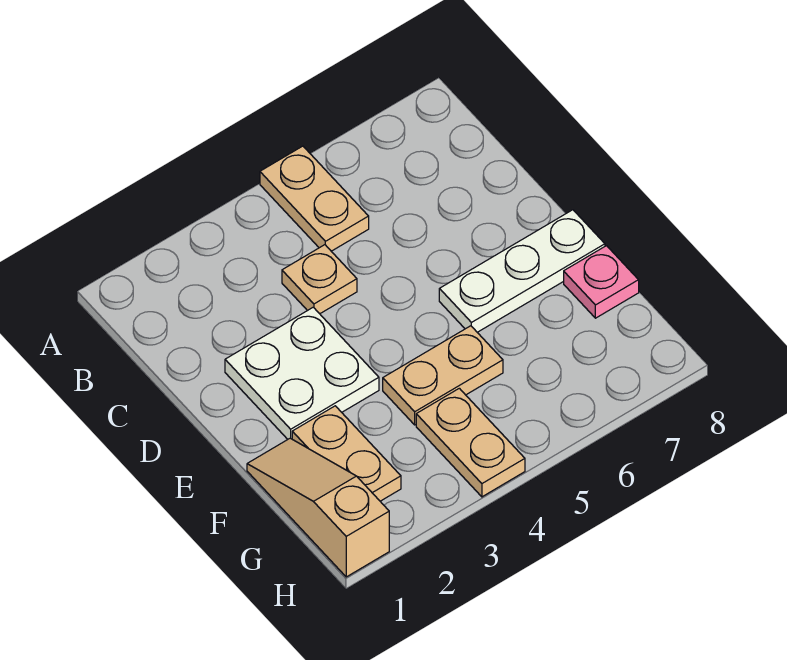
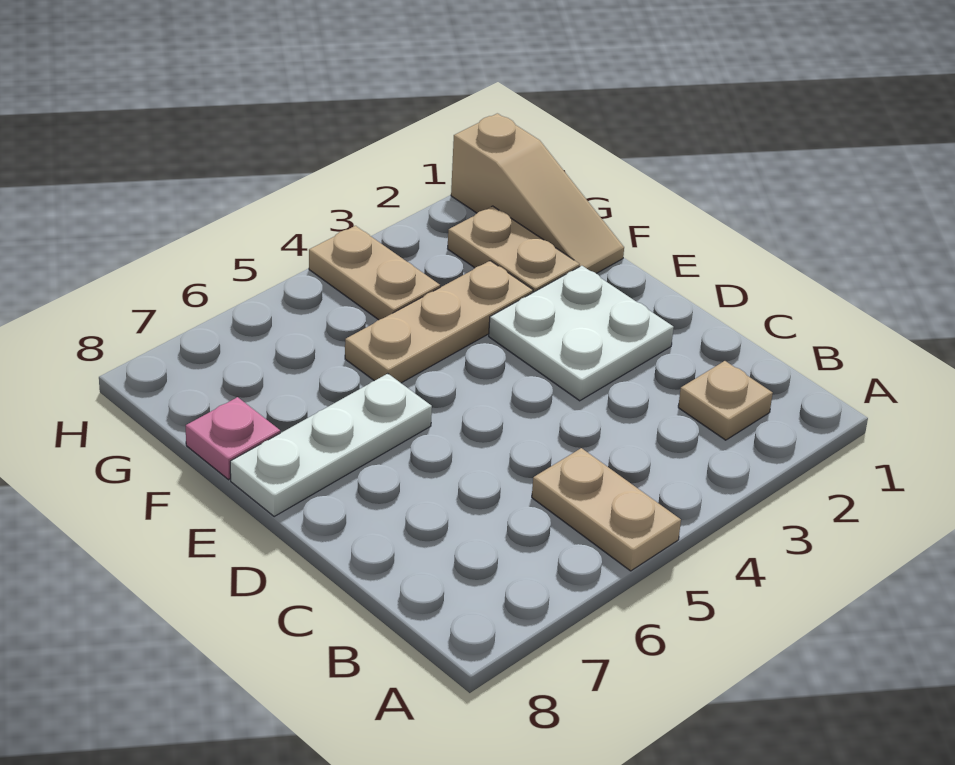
tan plate C4 level 1 -> tan plate B2 level 1
tan plate F4:F5 level 1 -> tan plate F3:F5 level 1

